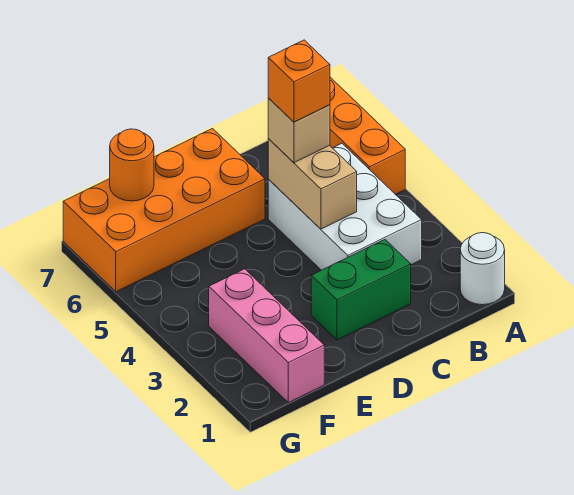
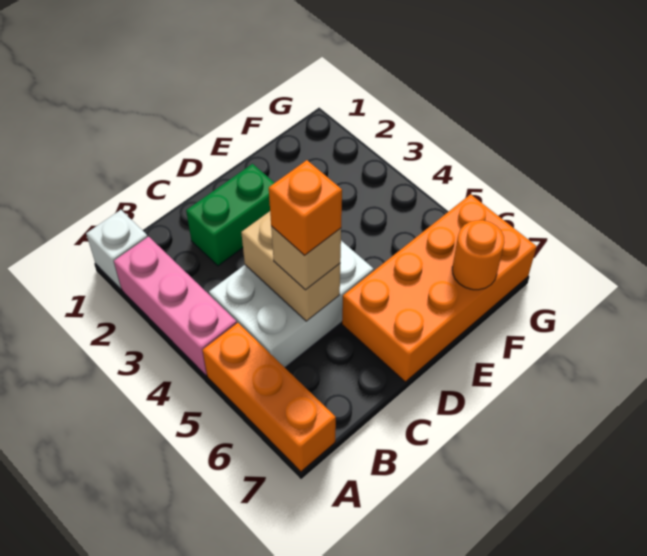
white round brick A1 level 1 -> white brick A1 level 1
white brick B3:C5 level 1 -> white brick B4:D5 level 1
pink brick F1:F3 level 1 -> pink brick A2:A4 level 1

